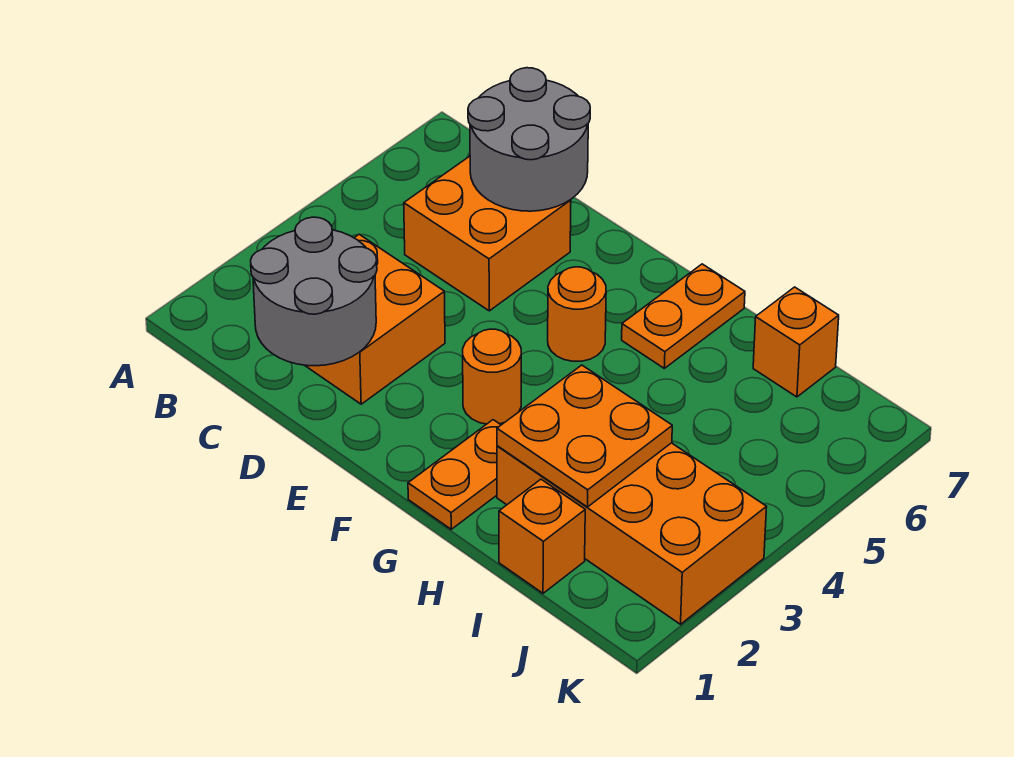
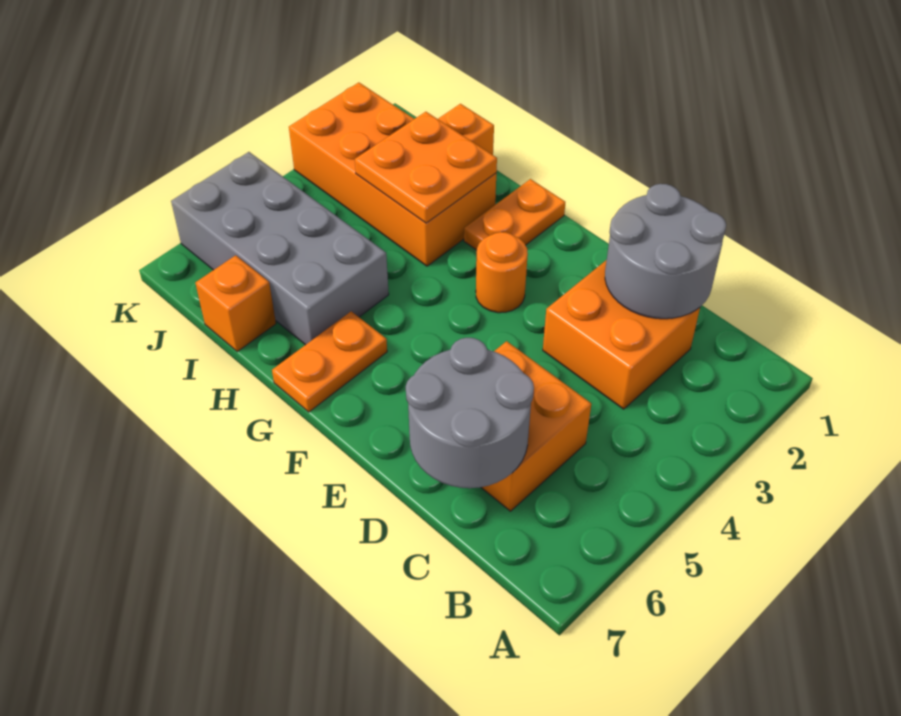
orange round brick F5 level 1 -> none
none -> grey brick H5:K6 level 1

